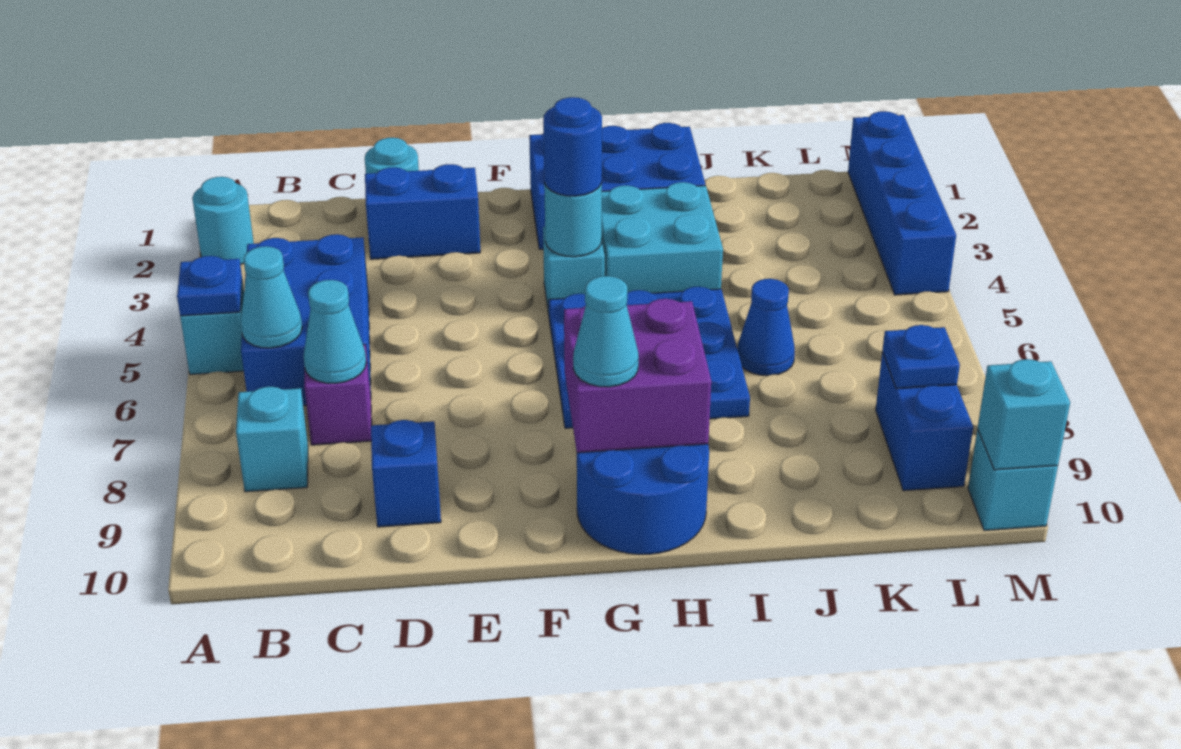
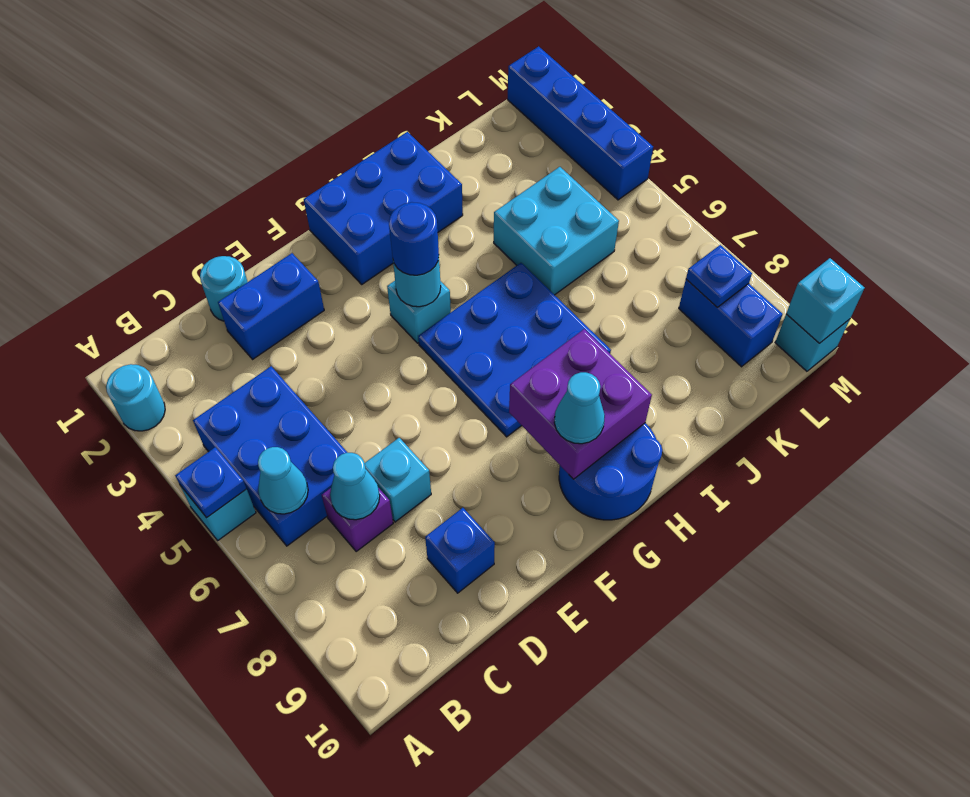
cyan brick B8 level 1 -> cyan brick D7 level 1
cyan brick H3:I4 level 1 -> cyan brick J4:K5 level 1
blue cone J6 level 1 -> none

